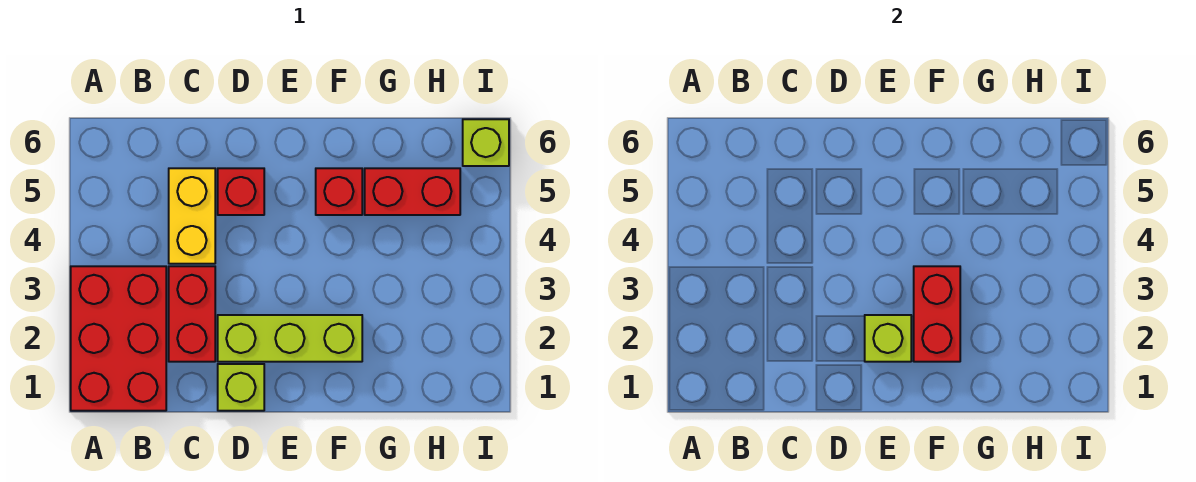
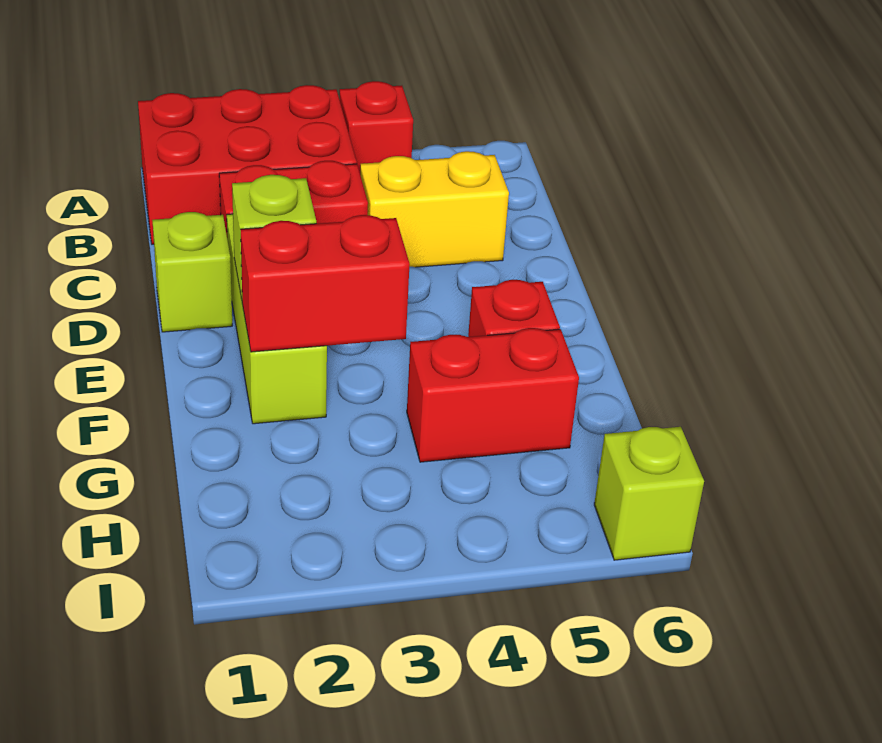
red brick D5 level 1 -> red brick A4 level 1
red brick G5:H5 level 1 -> red brick G4:G5 level 1

